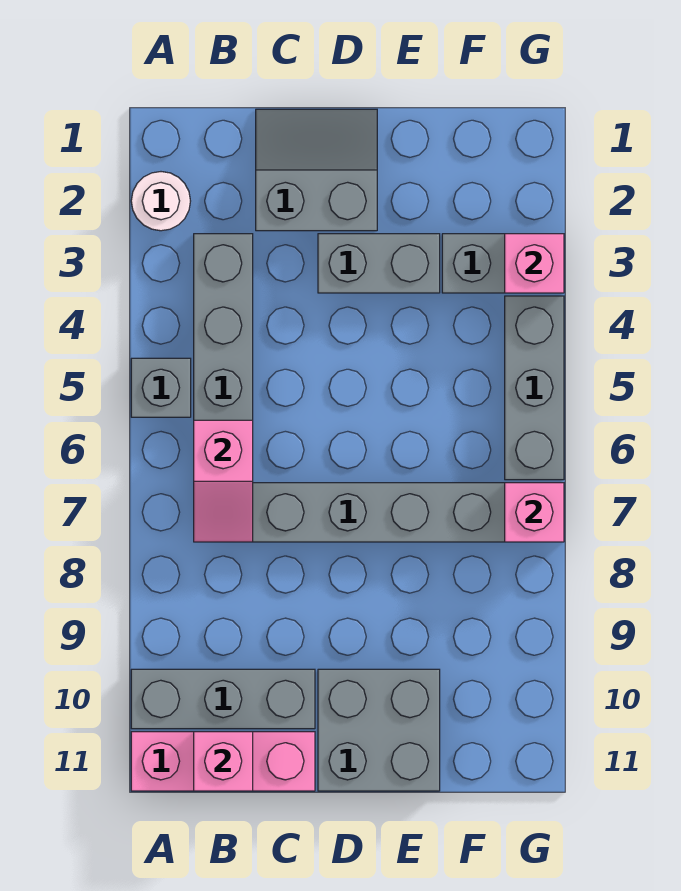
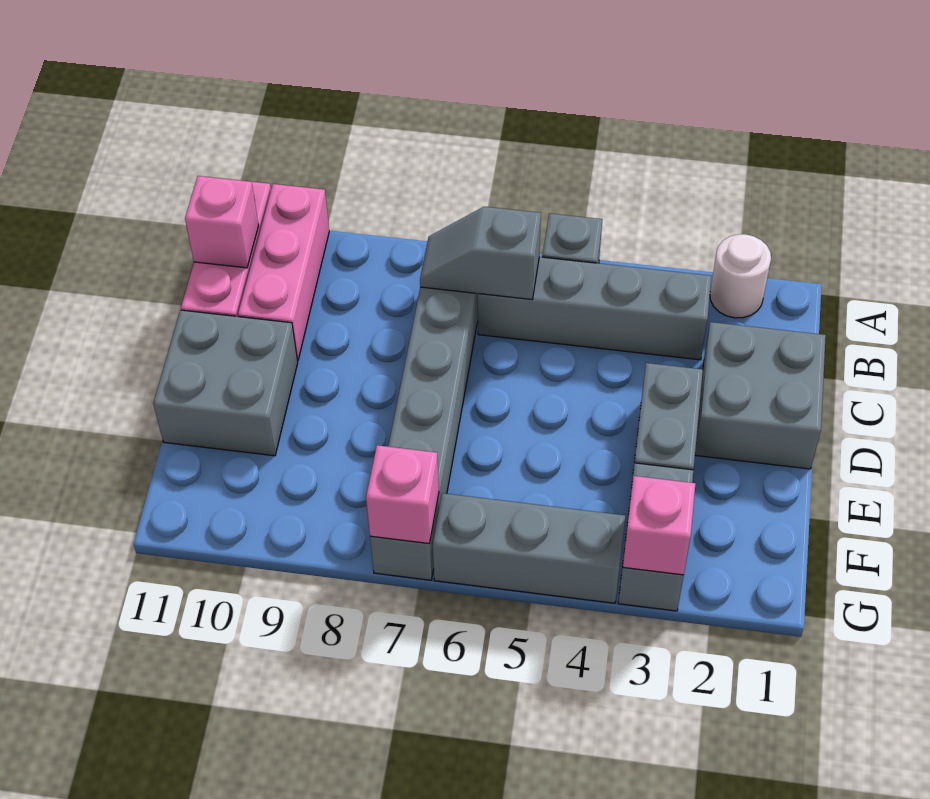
grey brick A10:C10 level 1 -> pink brick A10:C10 level 1
pink slope B6:B7 level 2 top 6 -> grey slope B6:B7 level 2 top 6
grey slope C1:D2 level 1 top 2 -> grey brick C1:D2 level 1

